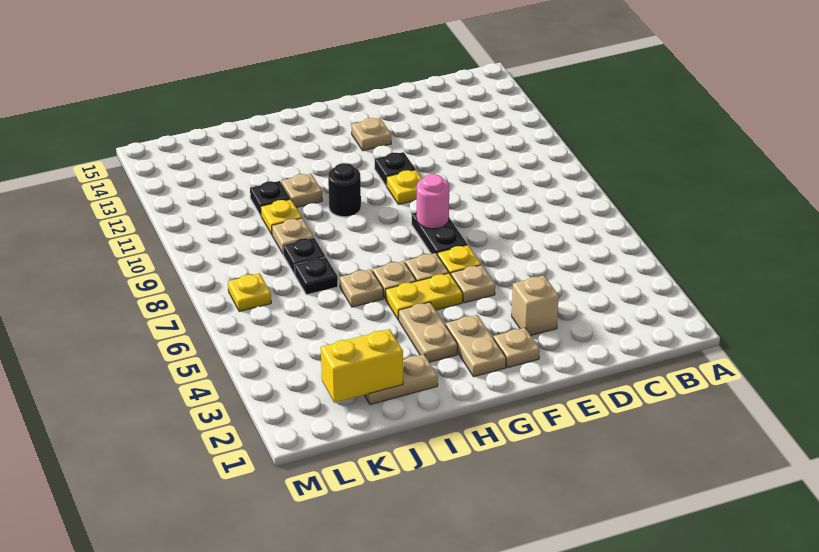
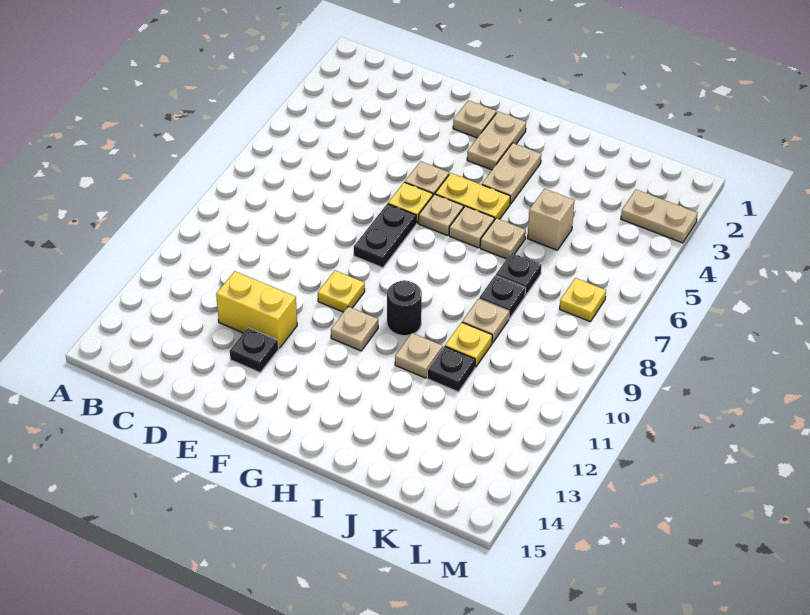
tan brick E3 level 1 -> tan brick J5 level 1
pink round brick F8 level 2 -> none
black plate F11 level 1 -> black plate E13 level 1
tan plate F13 level 1 -> tan plate G11 level 1
tan plate I2:J2 level 1 -> tan plate L3:M3 level 1
yellow brick J2:K2 level 2 -> yellow brick D12:E12 level 1

